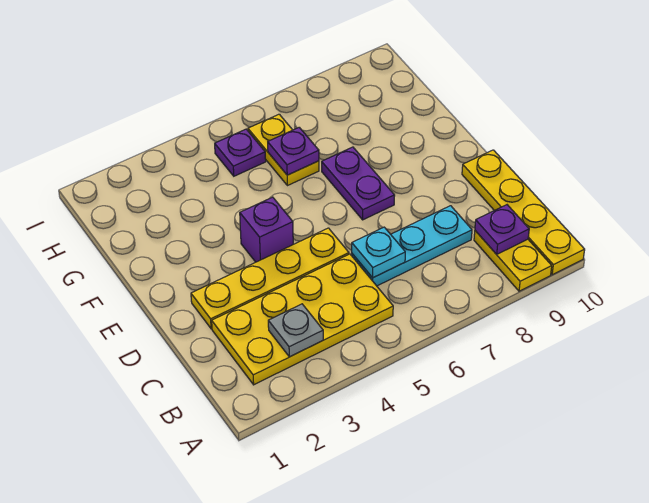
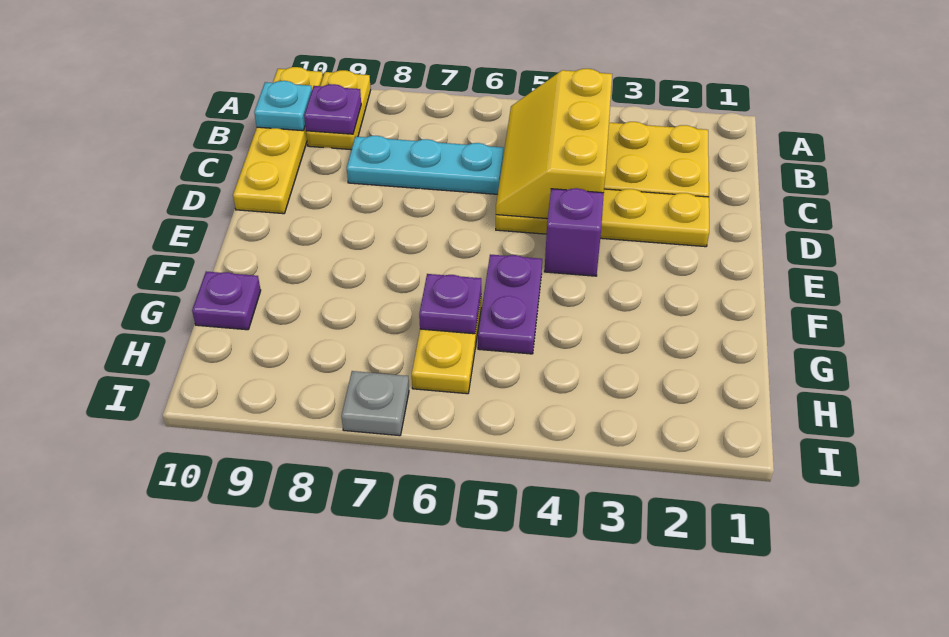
grey plate B3 level 2 -> grey plate I7 level 1
none -> yellow slope B4:D5 level 2 top 4
cyan plate C6 level 2 -> cyan plate B10 level 2
purple plate E7:F7 level 1 -> purple plate F5:G5 level 1
purple plate H5 level 1 -> purple plate G10 level 1

